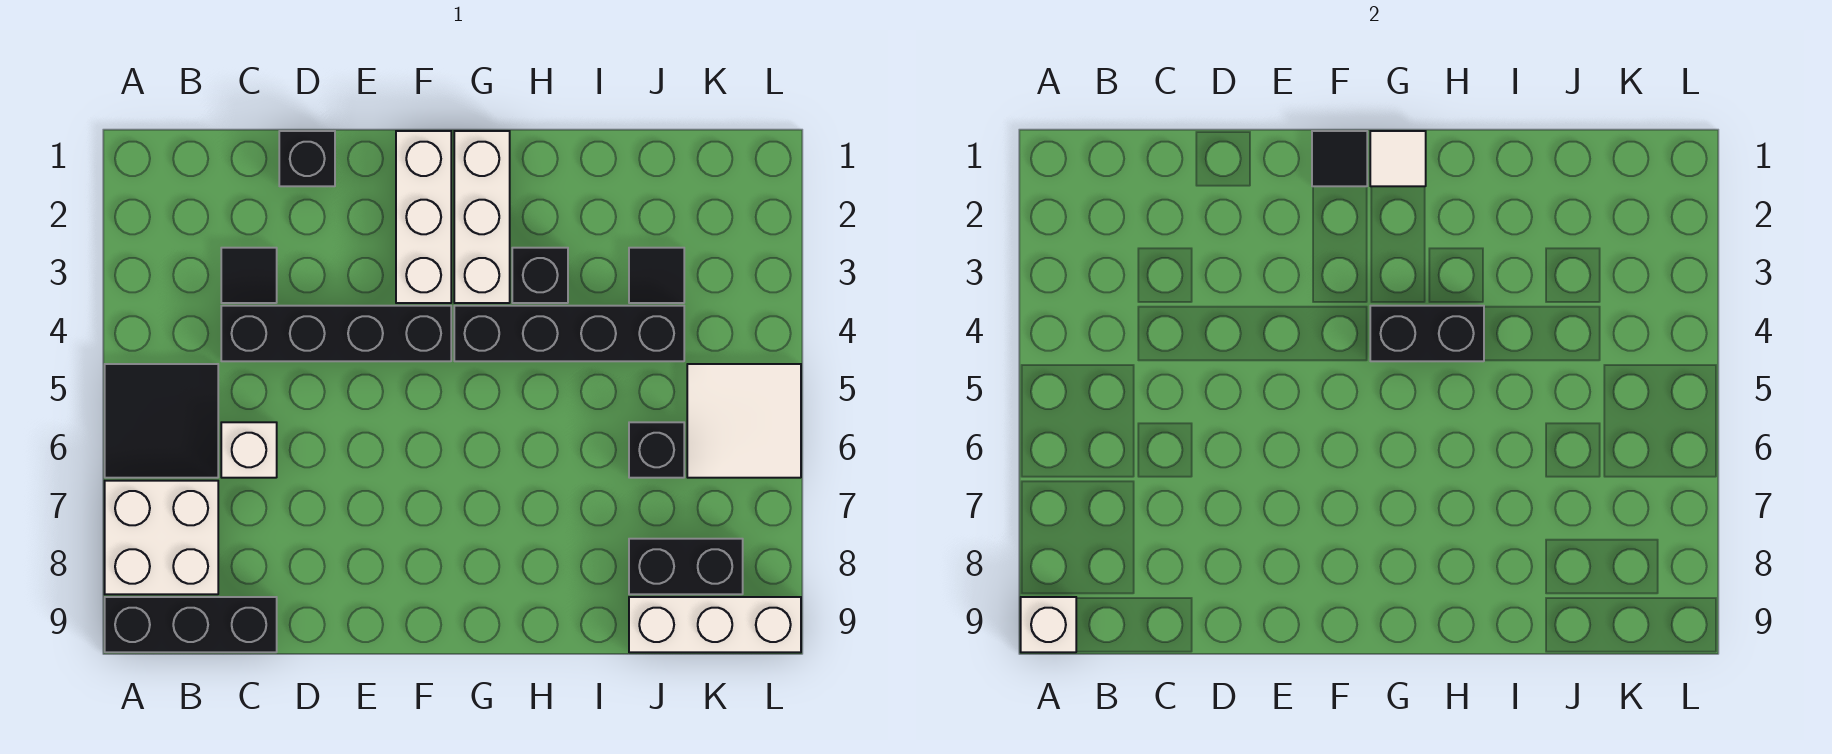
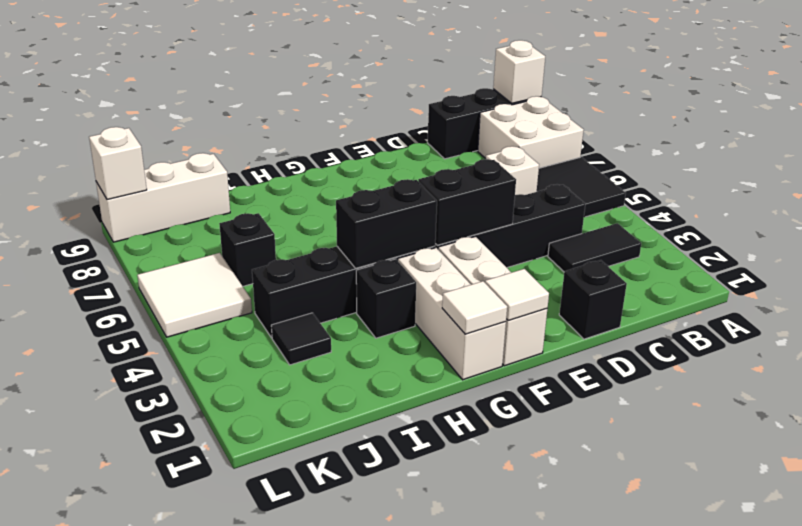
black tile C3 level 1 -> black tile B3:C3 level 1
black tile F1 level 2 -> white tile F1 level 2
black brick J8:K8 level 1 -> black brick E4:F4 level 2
none -> white brick L9 level 2

